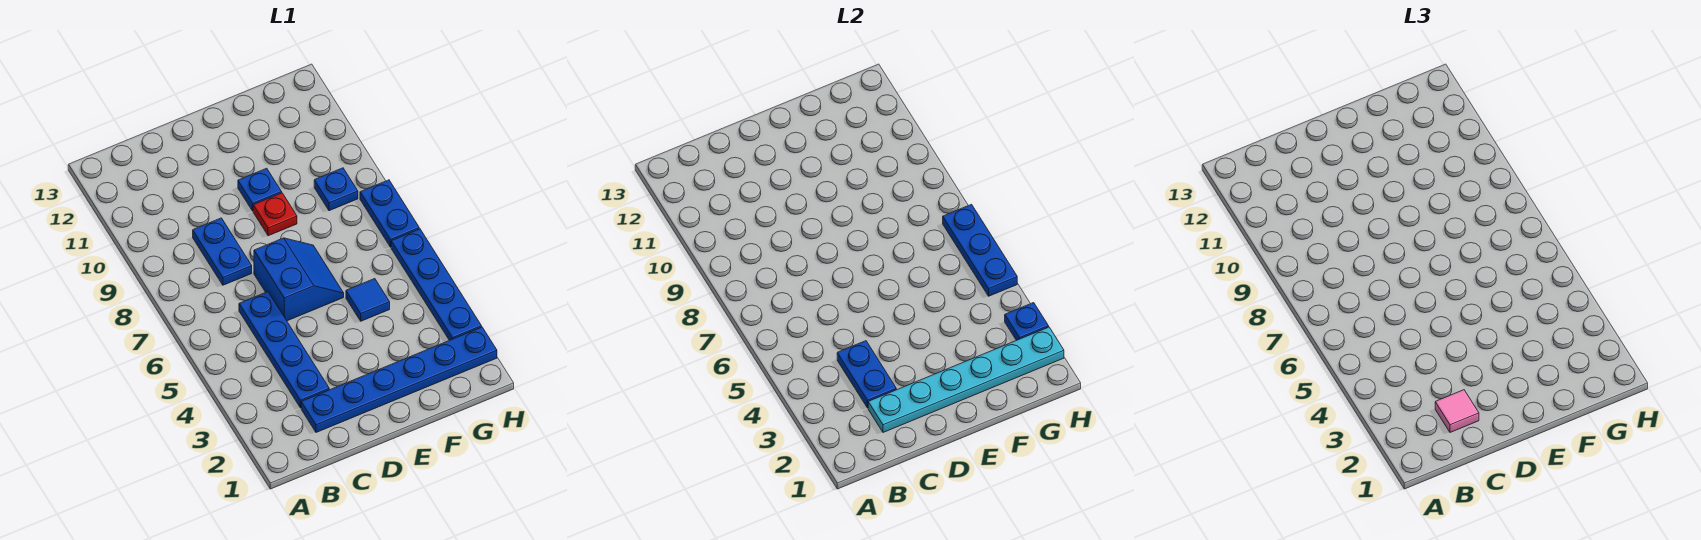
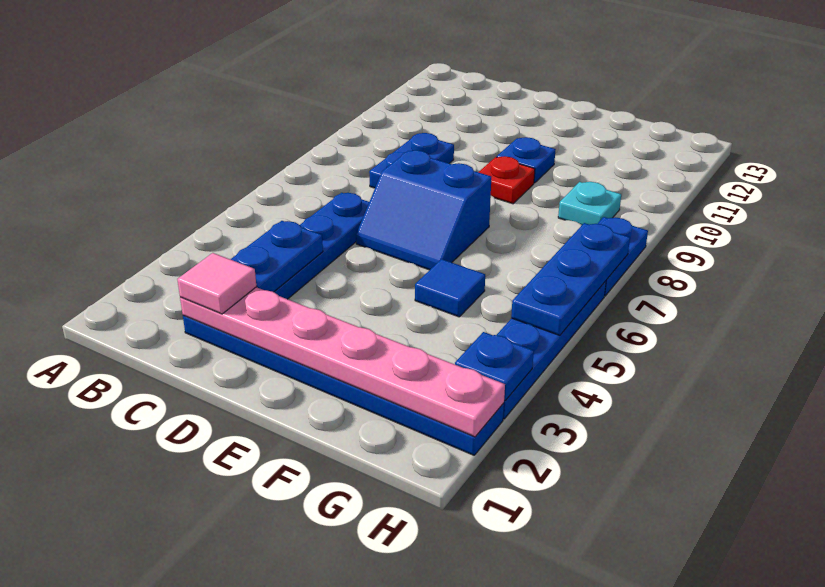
cyan plate C2:H2 level 2 -> pink plate C2:H2 level 2
blue slope D6:E7 level 1 top D -> blue slope D6:E7 level 1 top 7
blue plate G9 level 1 -> cyan plate G9 level 1

